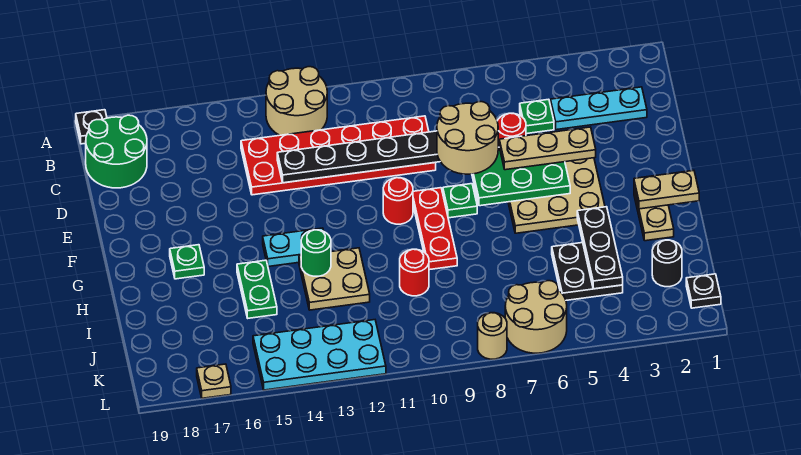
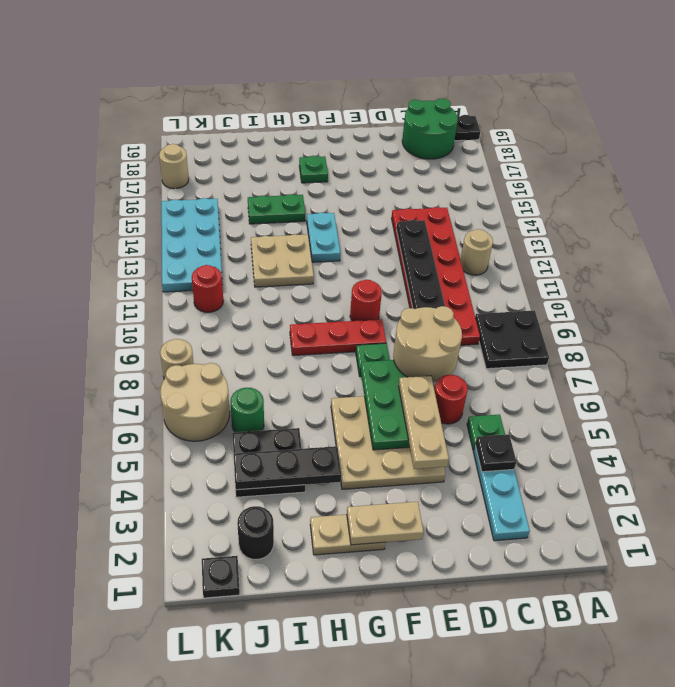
none -> black plate A8:B9 level 1
tan round brick A12:B13 level 1 -> tan round brick B12 level 1
none -> black plate C4 level 2
tan plate G1:G2 level 2 -> tan plate F2:G2 level 2
green round brick H13 level 2 -> green round brick J6 level 1
red round brick I10 level 1 -> red round brick K11 level 1
tan plate L17 level 1 -> tan round brick L17 level 1

